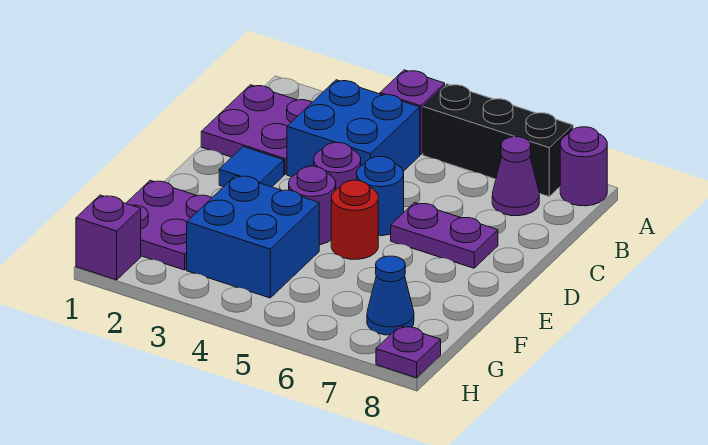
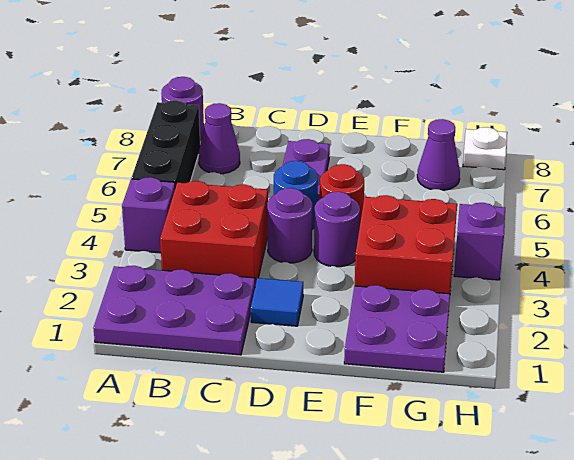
purple plate B1:C2 level 1 -> purple plate A1:C2 level 1
blue brick B3:C4 level 1 -> red brick B3:C4 level 1
blue brick F3:G4 level 1 -> red brick F3:G4 level 1
blue cone G7 level 1 -> purple cone G7 level 1
purple brick H1 level 1 -> purple brick H4 level 1
purple plate H8 level 1 -> white plate H8 level 1

